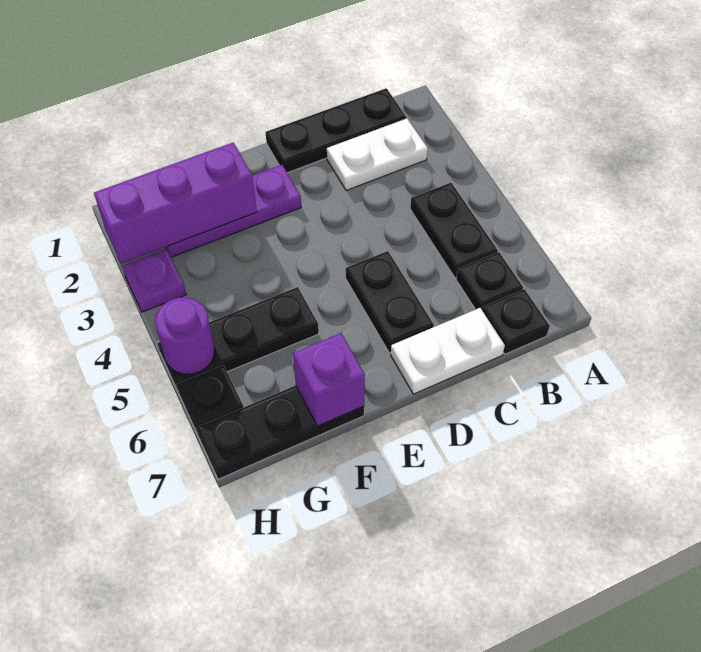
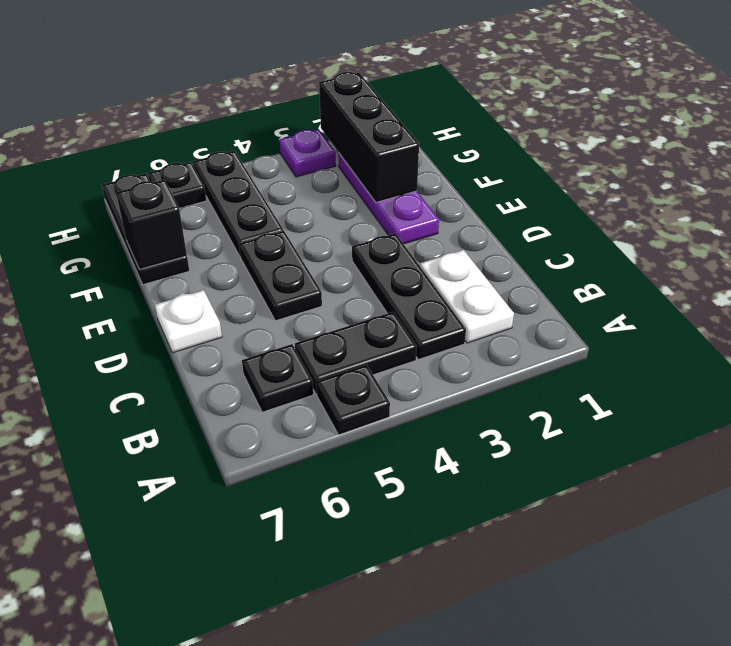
black plate B1:D1 level 1 -> black plate B3:D3 level 1
black plate B7 level 1 -> black plate A5 level 1
white plate C7:D7 level 1 -> white plate D7 level 1
black plate D5:D6 level 1 -> black plate D5:E5 level 1
purple brick F2:H2 level 2 -> black brick F2:H2 level 2
purple brick F7 level 2 -> black brick F7 level 2
purple round brick H5 level 2 -> none

